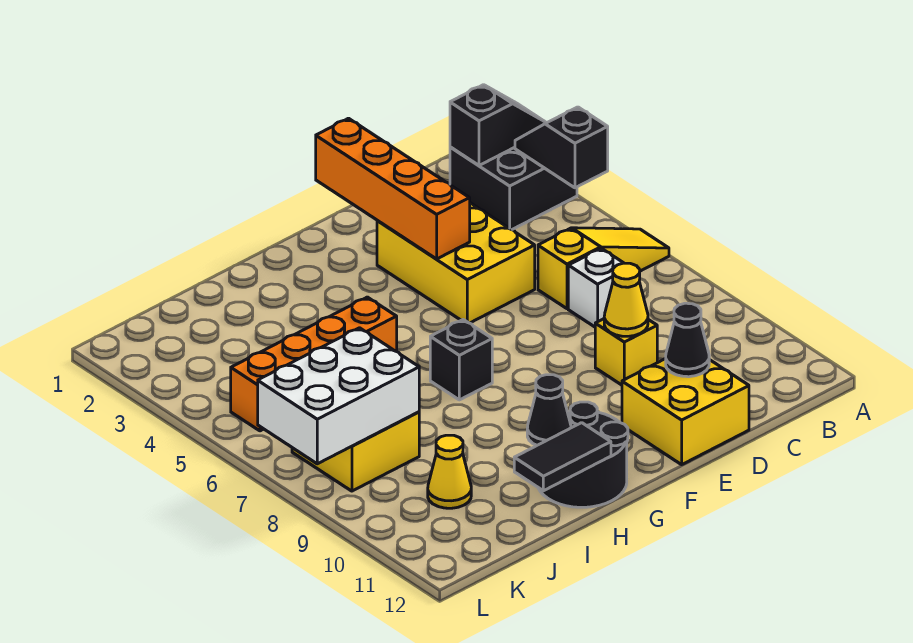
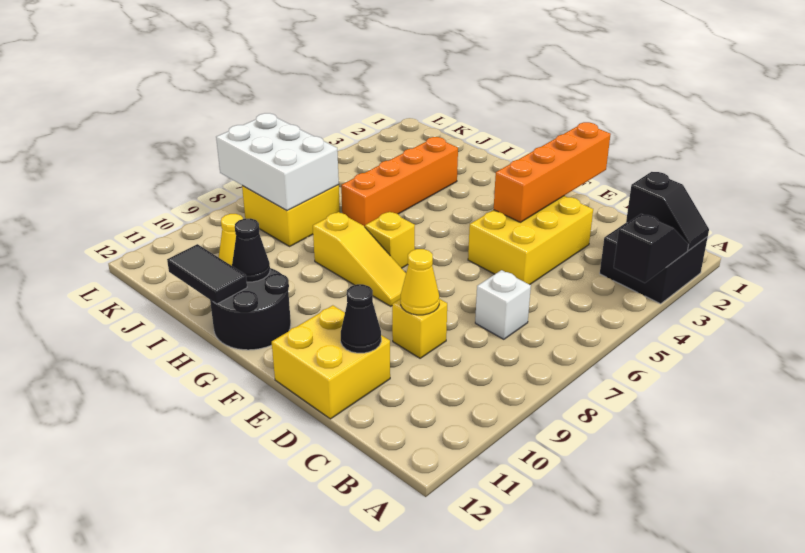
yellow slope A6:C6 level 1 top C -> yellow slope F8:H8 level 1 top H
black brick G7 level 1 -> yellow brick G7 level 1
orange brick H5:K5 level 1 -> orange brick I3:I6 level 1

